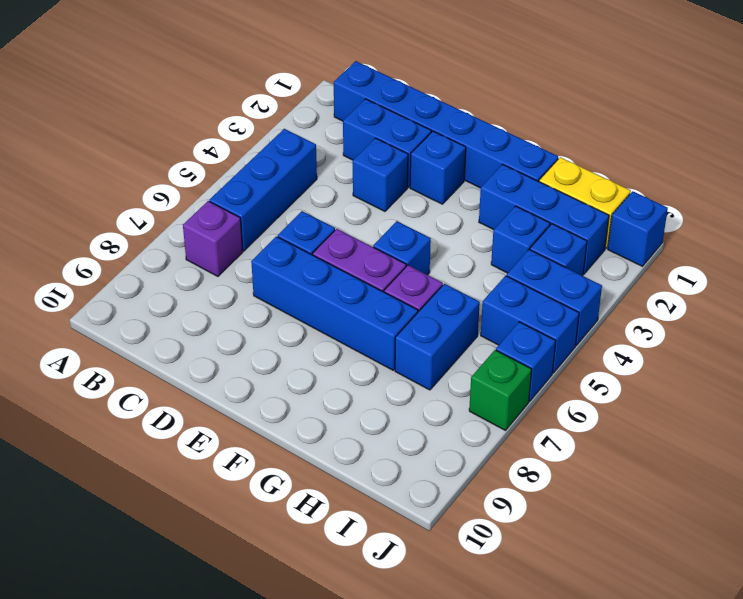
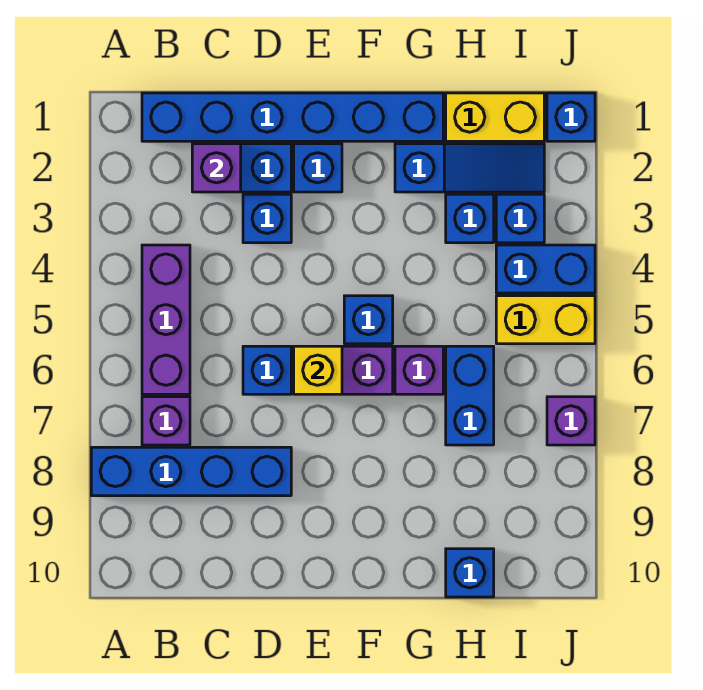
blue brick B4:B6 level 1 -> purple brick B4:B6 level 1
none -> purple brick C2 level 2
blue brick D7:G7 level 1 -> blue brick A8:D8 level 1
none -> yellow brick E6 level 2
blue brick G2:I2 level 1 -> blue slope G2:I2 level 1 top G
blue brick I5:J5 level 1 -> yellow brick I5:J5 level 1
blue brick J6 level 1 -> blue brick H10 level 1
green brick J7 level 1 -> purple brick J7 level 1

